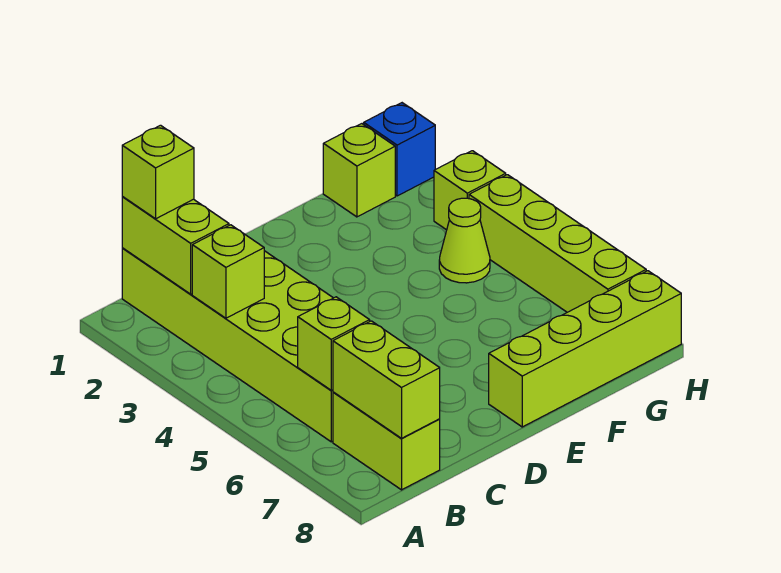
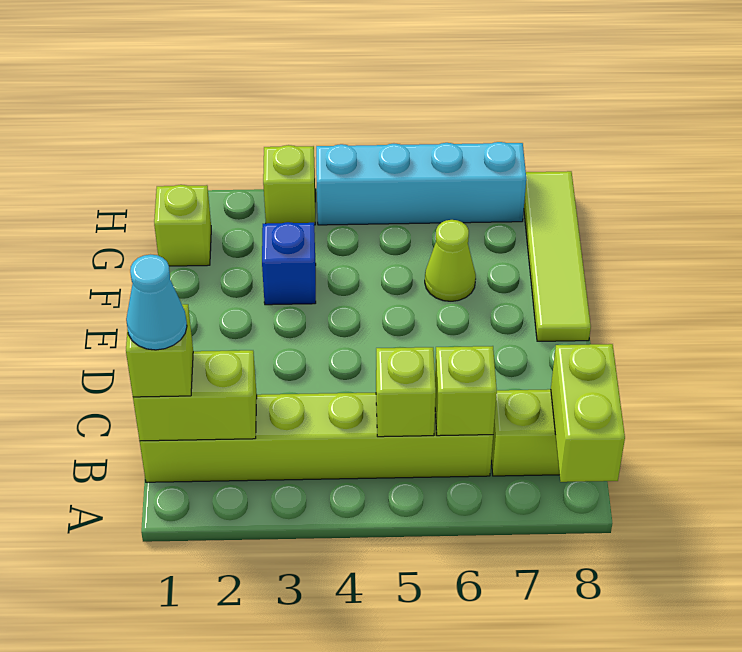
lime brick B1:C6 level 1 -> lime brick B1:B6 level 1
none -> cyan cone B1 level 4
lime brick B3 level 2 -> lime brick B5 level 2
lime brick B7:B8 level 2 -> lime brick A8:B8 level 2
lime brick E8:H8 level 1 -> lime tile E8:H8 level 1
lime cone G4 level 1 -> lime cone F6 level 1
blue brick H1 level 1 -> blue brick F3 level 1
lime brick H4:H7 level 1 -> cyan brick H4:H7 level 1

